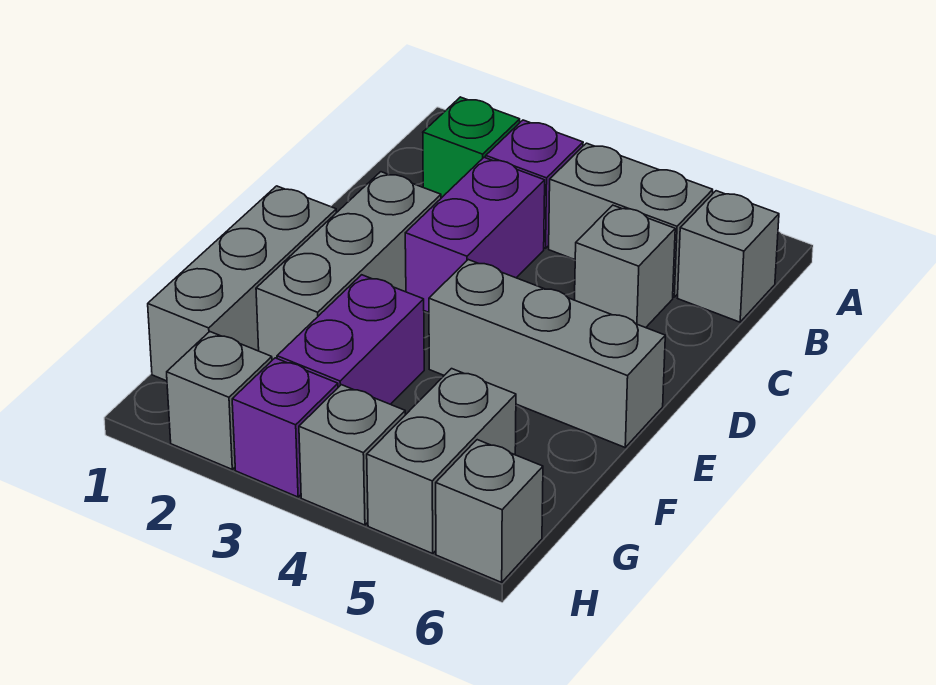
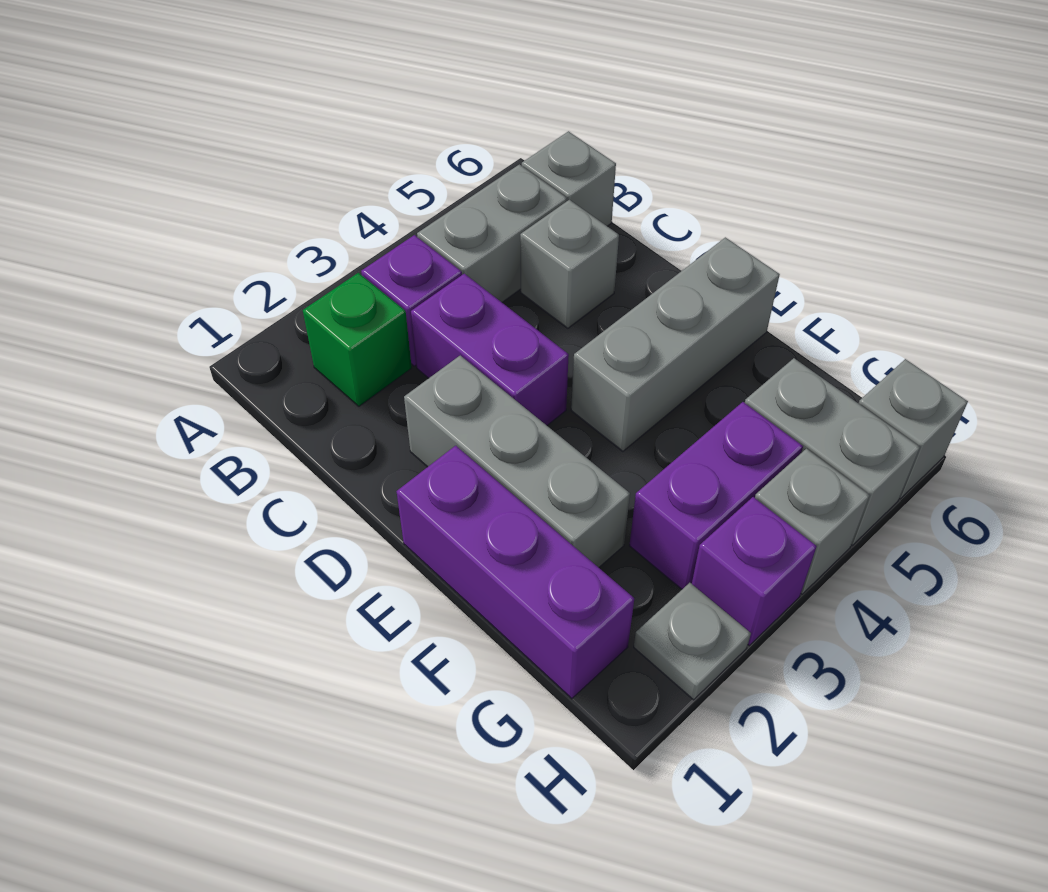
grey brick E1:G1 level 1 -> purple brick E1:G1 level 1
purple brick F3:G3 level 1 -> purple brick G3:G4 level 1
grey brick H2 level 1 -> grey plate H2 level 1

